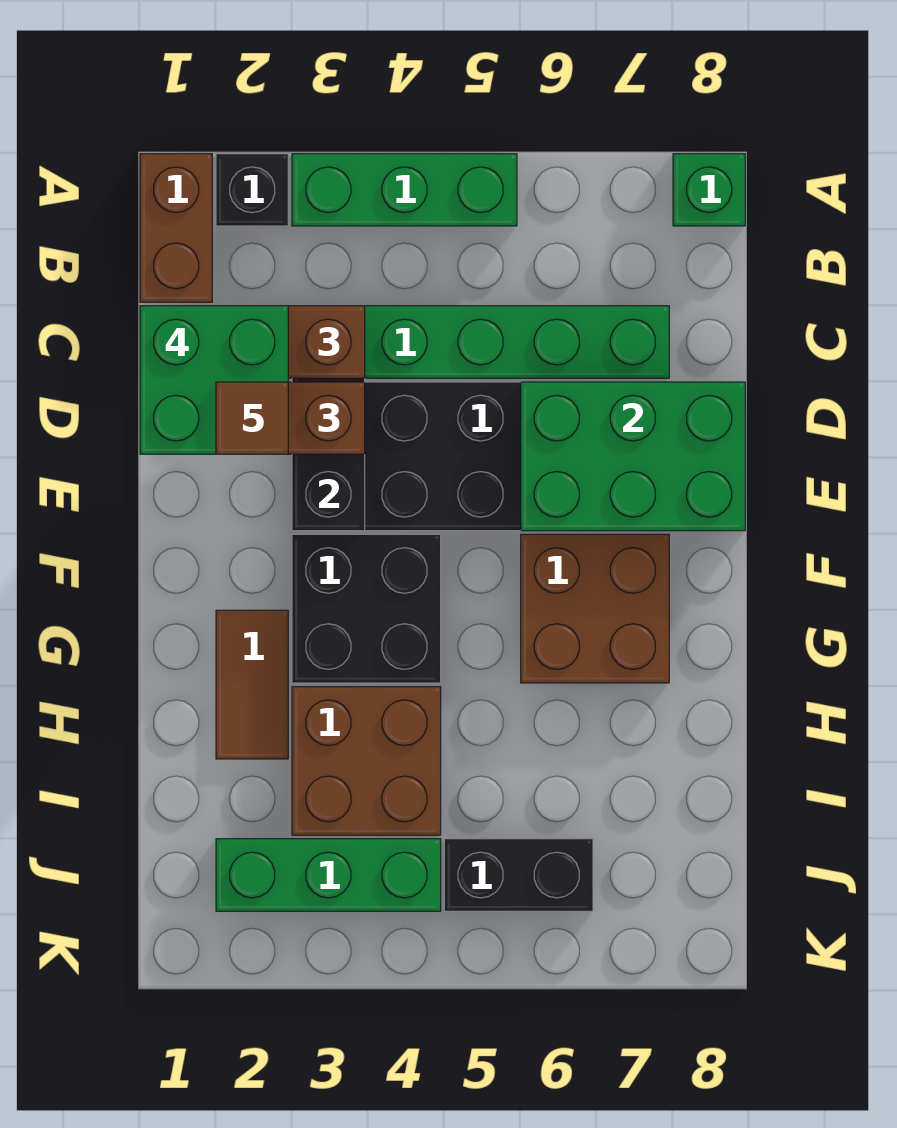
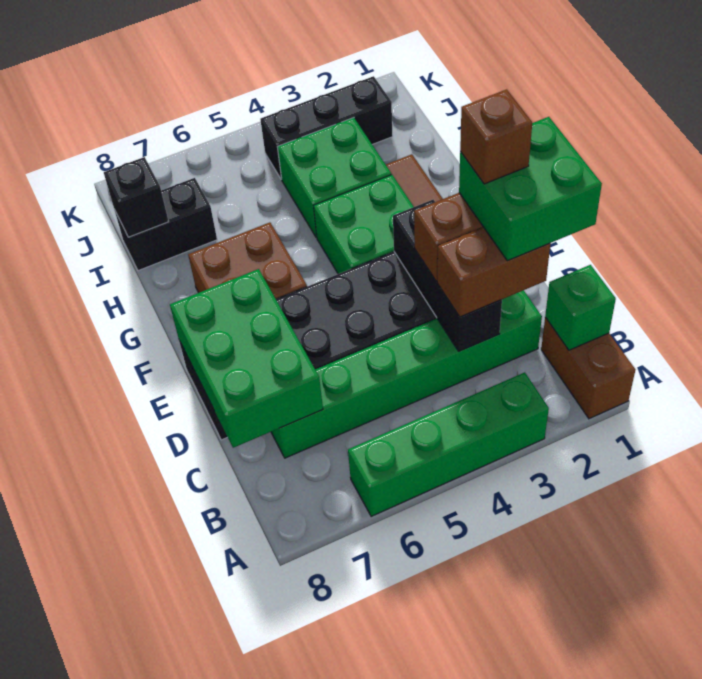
black brick A2 level 1 -> black brick I8 level 2
green brick A3:A5 level 1 -> green brick A3:A6 level 1
green brick A8 level 1 -> green brick B1 level 2
brown tile D2 level 5 -> brown brick D2 level 5
green brick D6:E8 level 2 -> green brick C7:E8 level 2
black brick F3:G4 level 1 -> green brick F3:G4 level 1
brown brick H3:I4 level 1 -> green brick H3:I4 level 1
green brick J2:J4 level 1 -> black brick J2:J4 level 1
black brick J5:J6 level 1 -> black brick I7:I8 level 1

